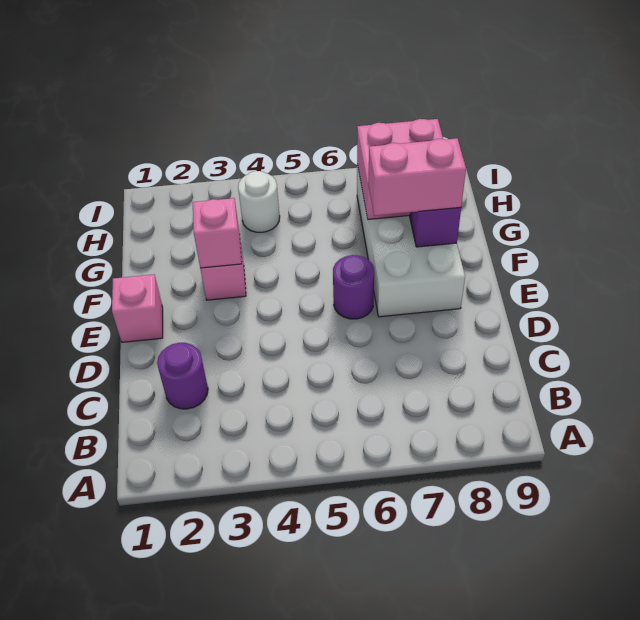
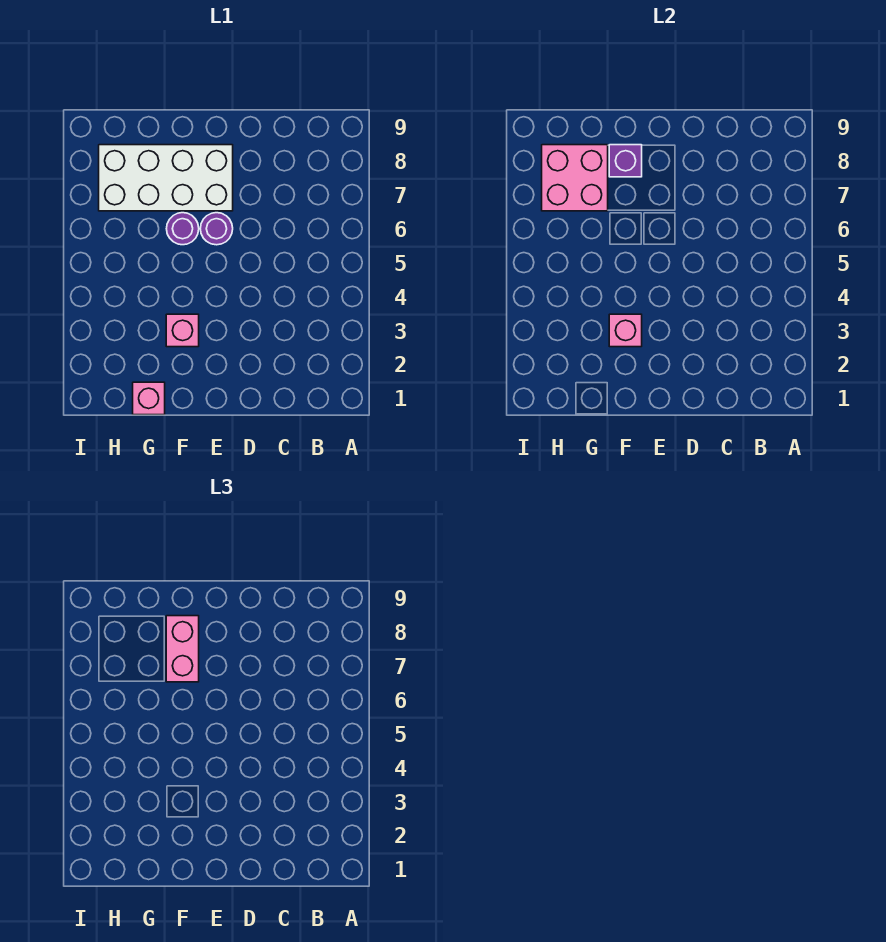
purple round brick C2 level 1 -> purple round brick F6 level 1
pink brick E1 level 1 -> pink brick G1 level 1
white round brick H4 level 1 -> none

